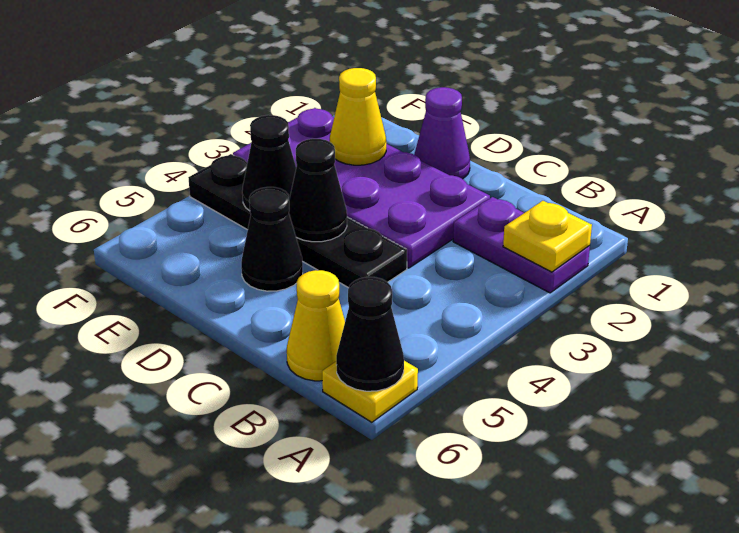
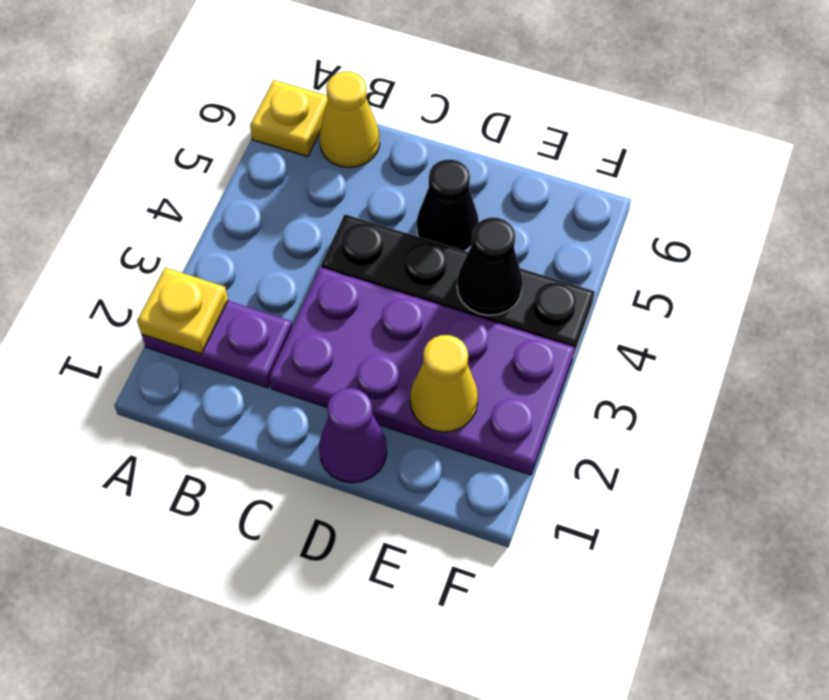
black cone A6 level 2 -> none
black cone D4 level 2 -> none

